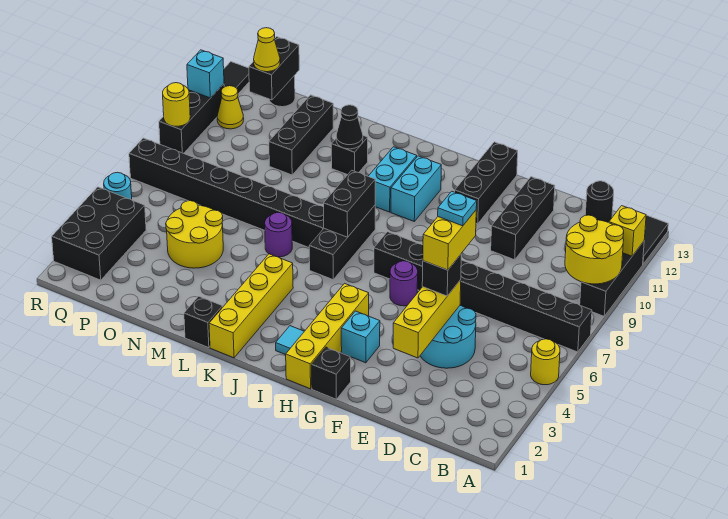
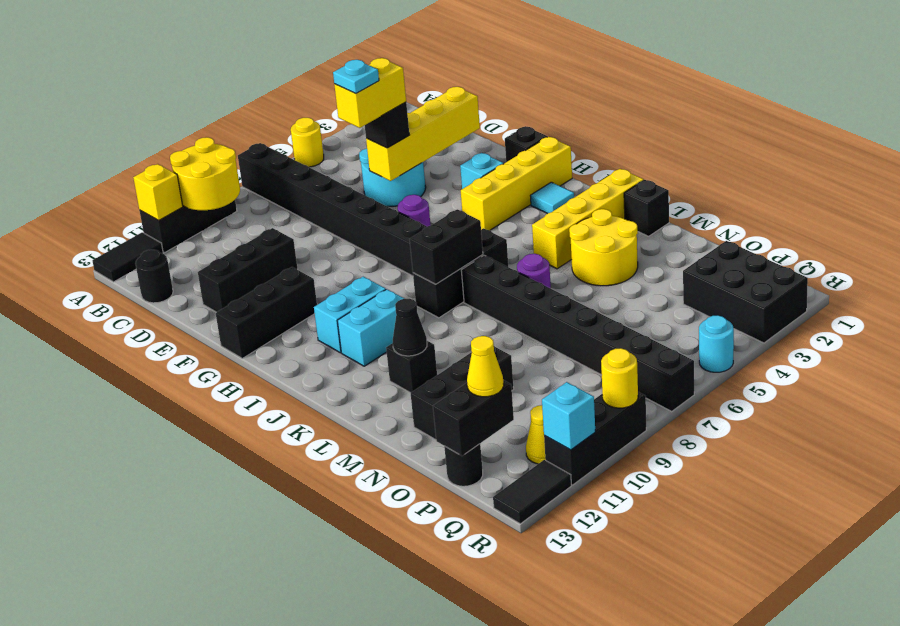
yellow brick E3:E5 level 2 -> yellow brick E2:E5 level 2
yellow round brick N4:O5 level 1 -> yellow round brick L3:M4 level 1
black brick Q2:R4 level 1 -> black brick P2:R3 level 1

